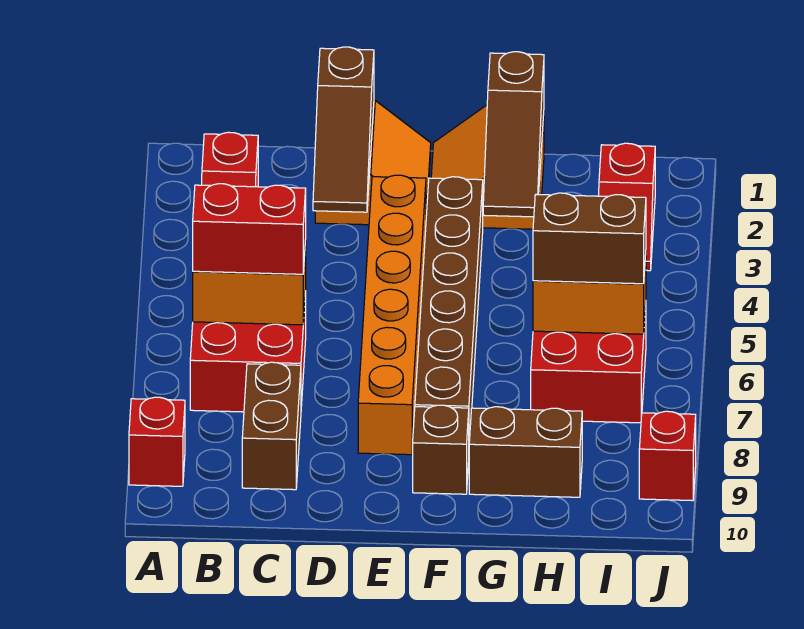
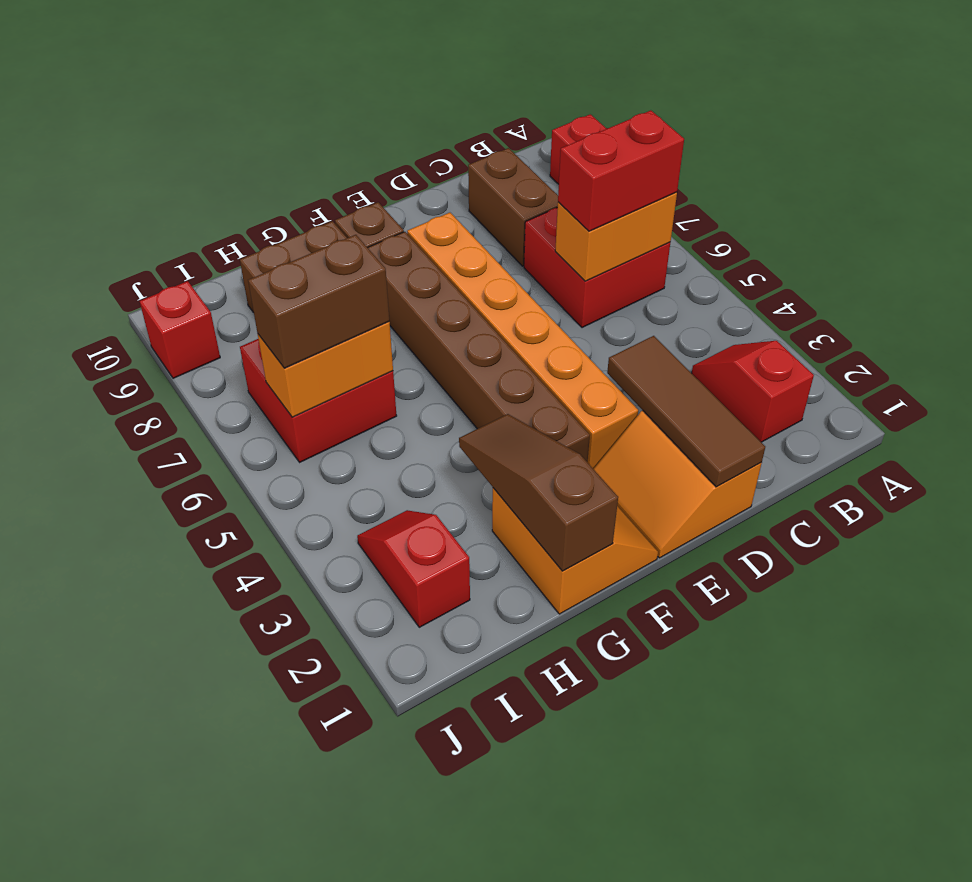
brown slope D1:D3 level 2 top 1 -> brown tile D1:D3 level 2

